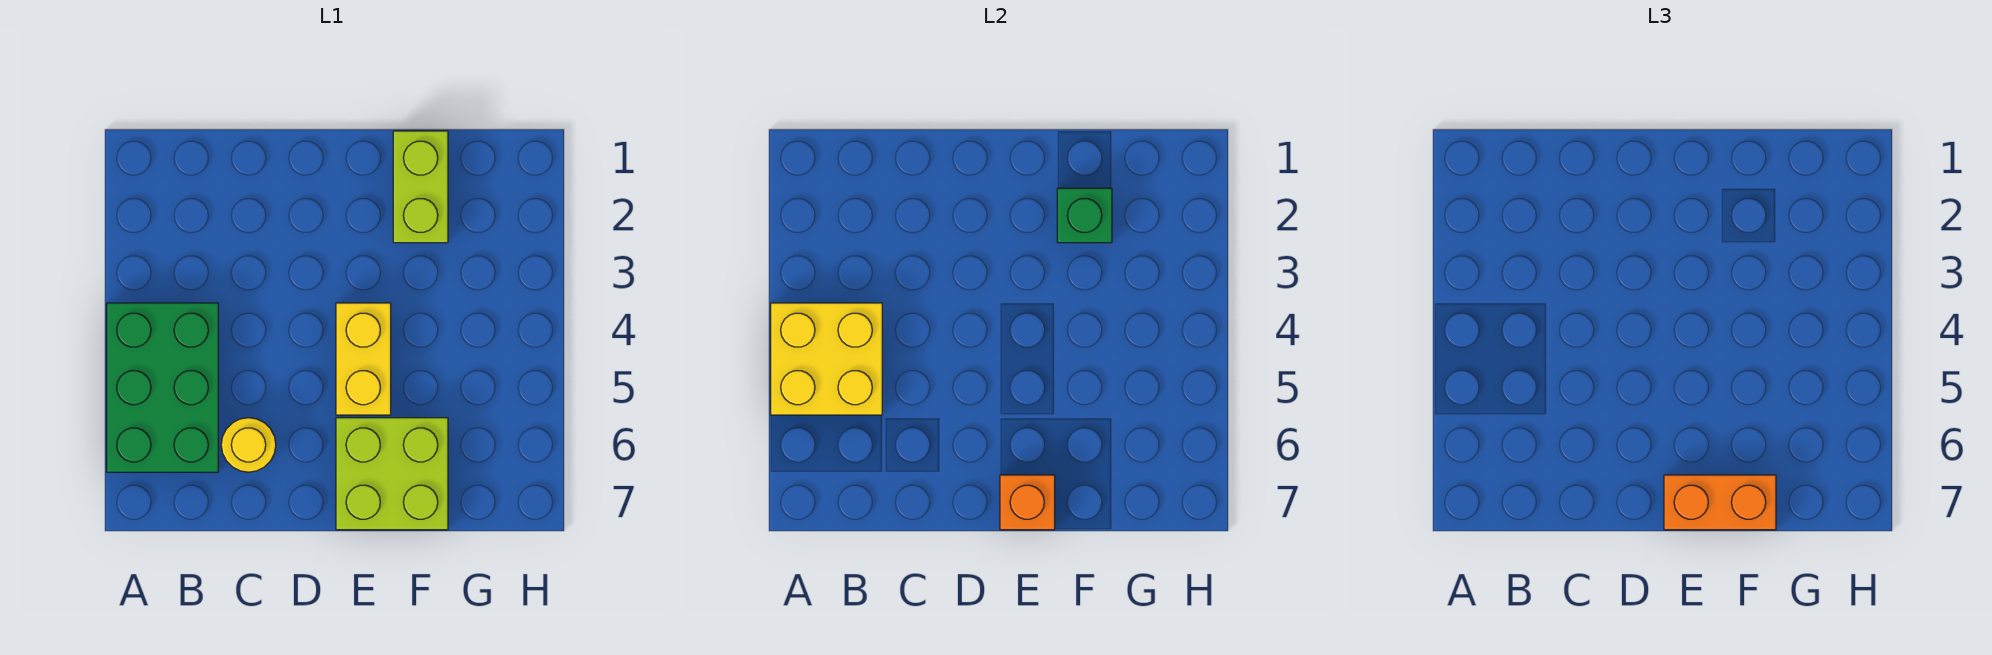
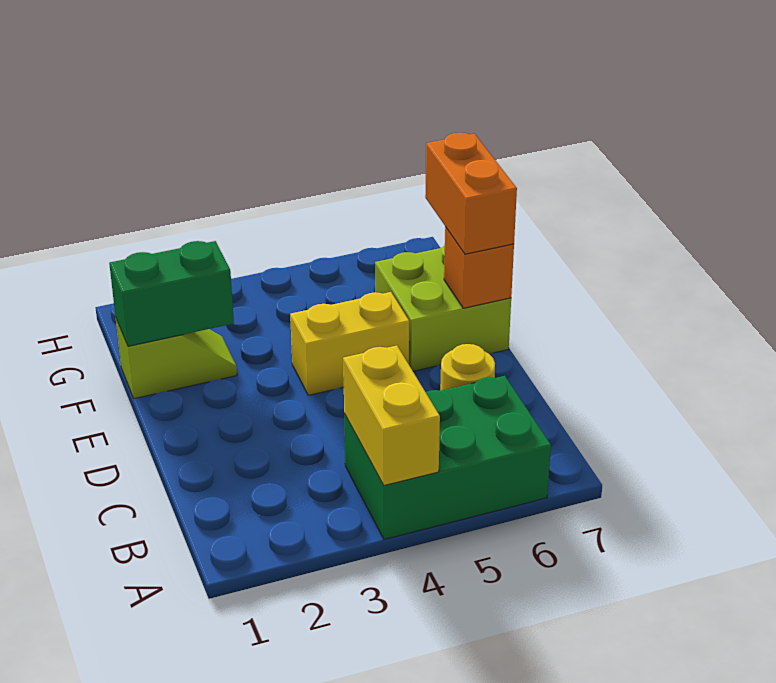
yellow brick A4:B5 level 2 -> yellow brick A4:B4 level 2
lime brick F1:F2 level 1 -> lime slope F1:F2 level 1 top 1
green brick F2 level 2 -> green brick F1:F2 level 2

